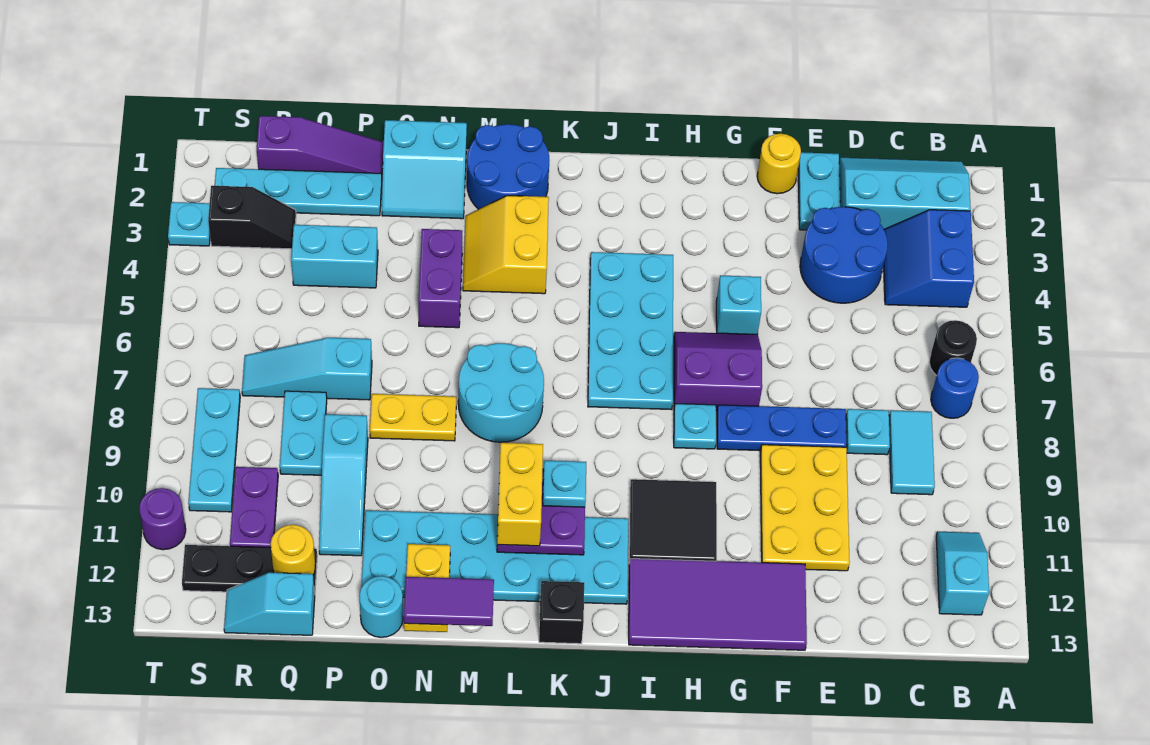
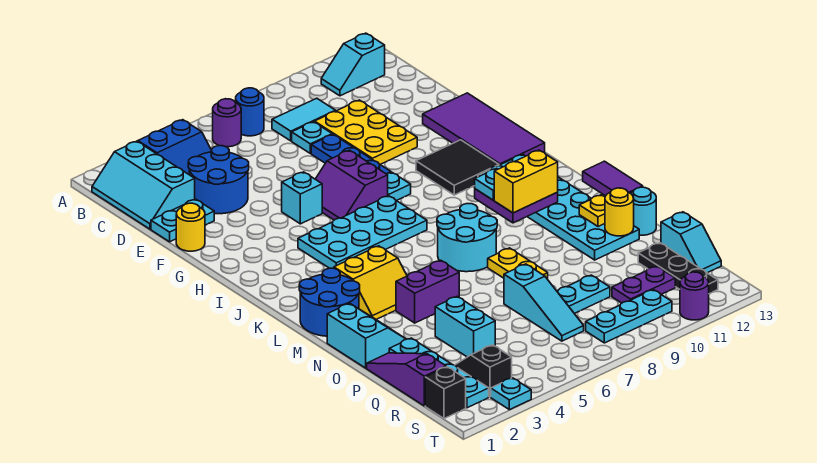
black round brick B6 level 1 -> purple round brick B6 level 1
yellow plate E9:F11 level 1 -> yellow plate D9:F10 level 1
black brick K13 level 1 -> black brick S1 level 1
cyan slope P9:P11 level 1 top 9 -> none
yellow round brick Q12 level 2 -> yellow round brick O12 level 2

